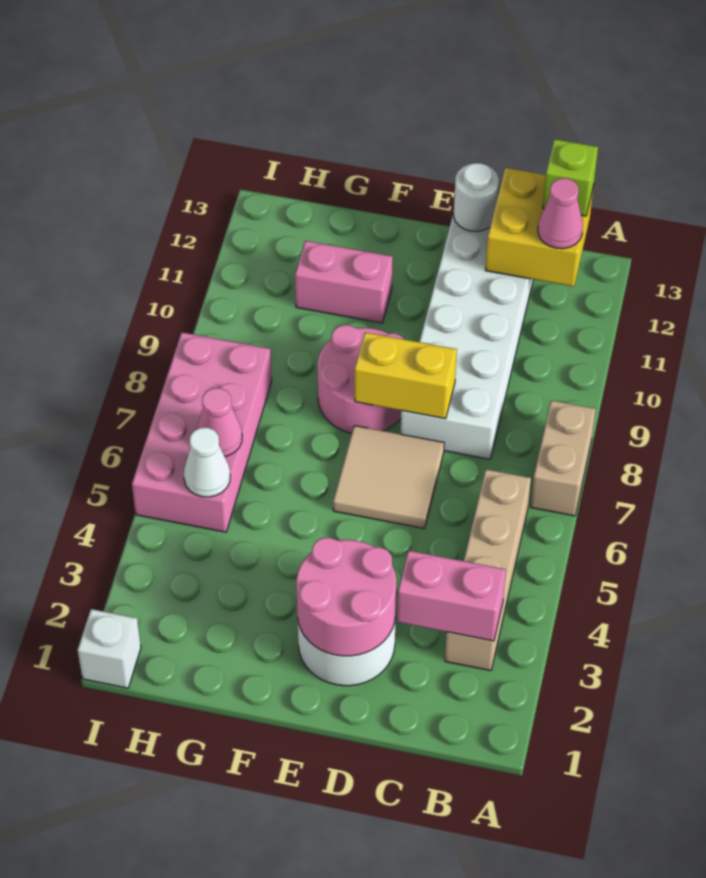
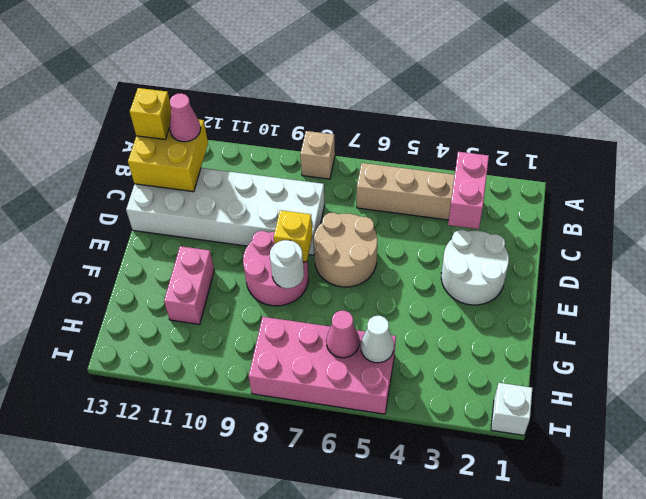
tan brick A7:A8 level 1 -> tan brick A8 level 1
lime brick B13 level 3 -> yellow brick B13 level 3
pink round brick D2:E3 level 2 -> none
tan tile D6:E7 level 1 -> tan round brick D6:E7 level 1
yellow brick D8:E8 level 2 -> yellow brick E8 level 2
white round brick D13 level 2 -> white round brick F8 level 2

